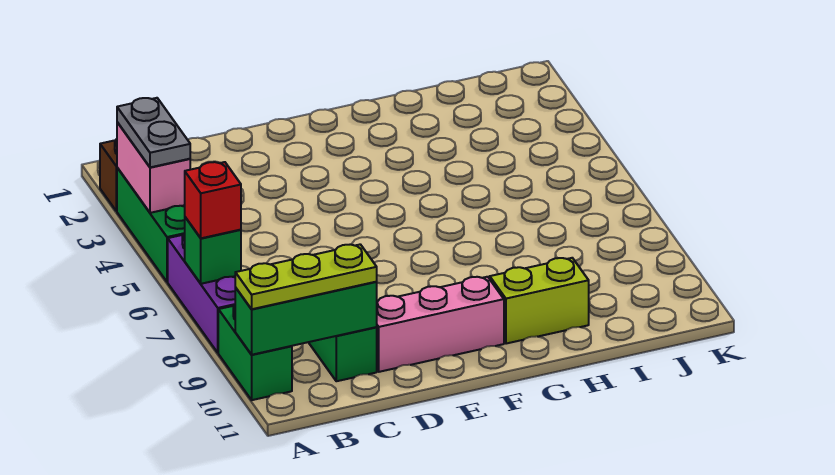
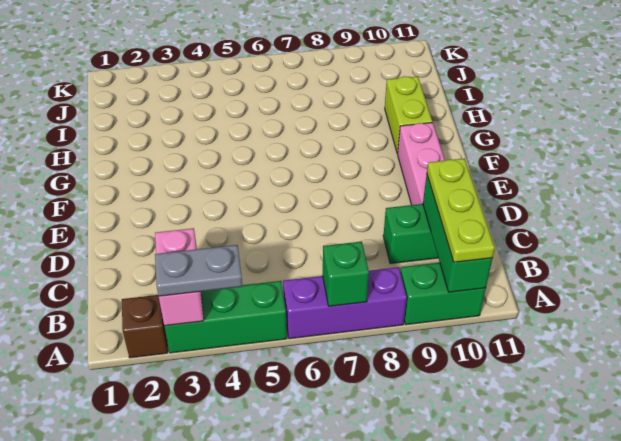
pink brick A3:A4 level 2 -> pink brick A3:B3 level 2
red brick A7 level 3 -> none

